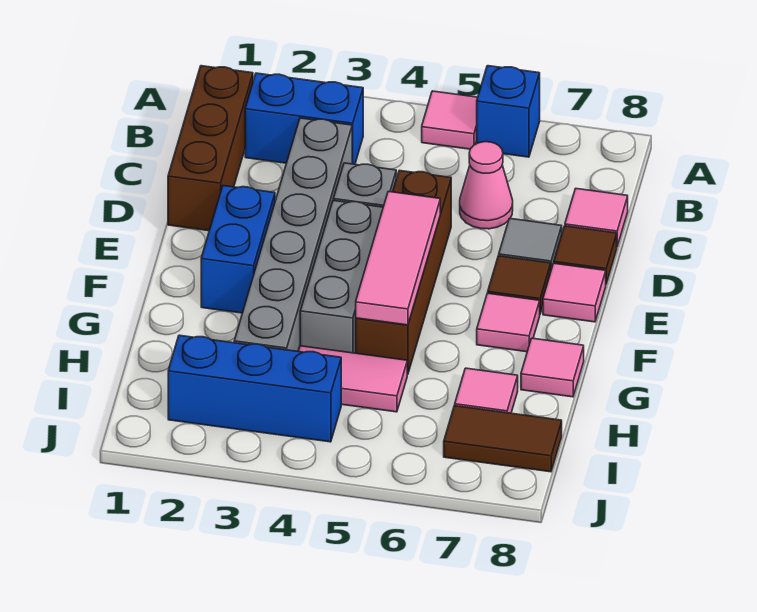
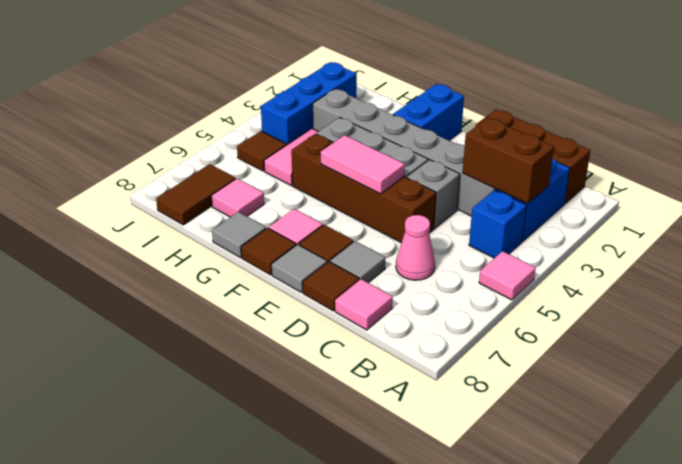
blue brick A6 level 1 -> blue brick B4 level 1
none -> brown brick B3:C3 level 2
blue brick E2:F2 level 1 -> blue brick F1:F2 level 1
pink tile E5:G5 level 2 -> pink tile E5:F5 level 2
pink tile E8 level 1 -> grey tile E8 level 1
none -> brown tile F8 level 1
pink tile G8 level 1 -> grey tile G8 level 1
none -> brown tile I5 level 1

